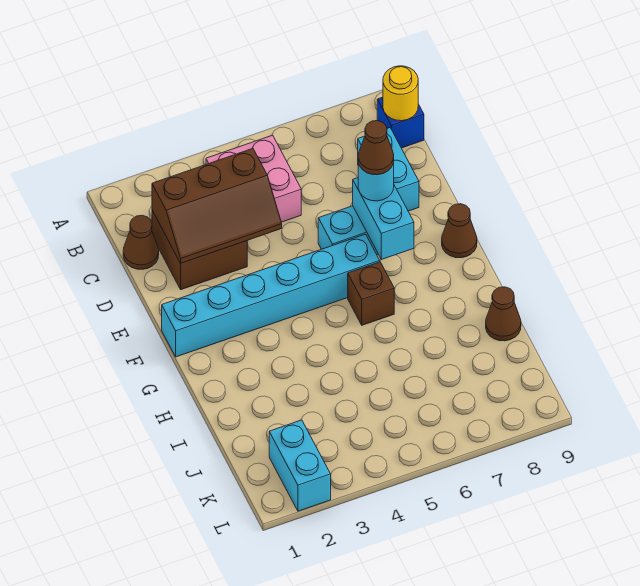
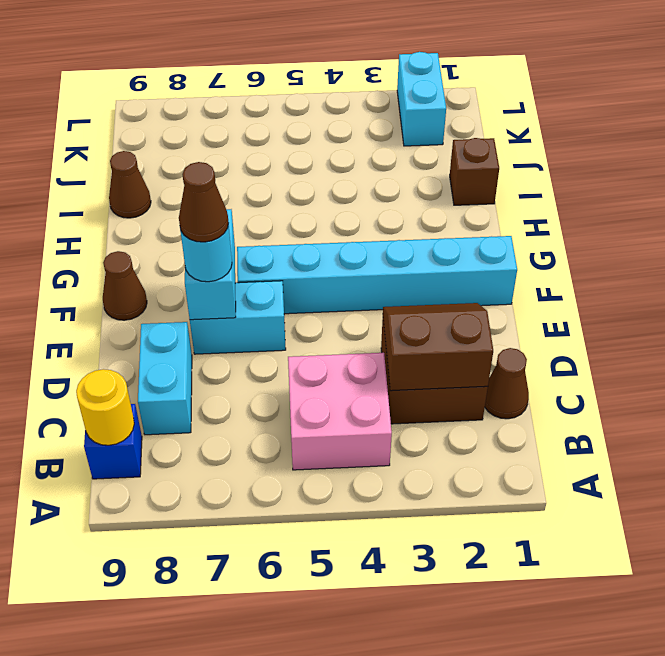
brown slope C2:D4 level 2 top C -> brown slope C2:D3 level 2 top C
brown brick G6 level 1 -> brown brick I1 level 1

